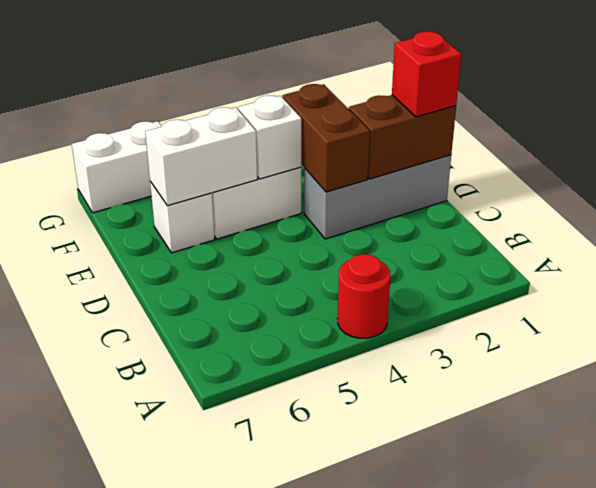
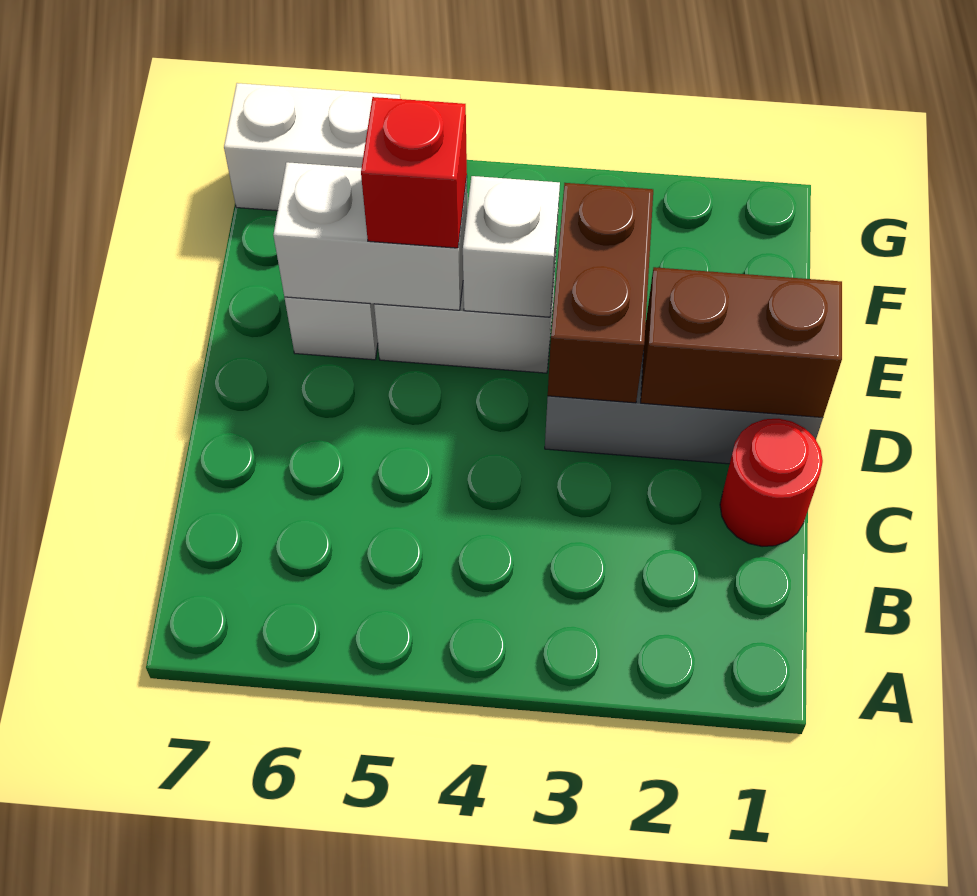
red round brick A4 level 1 -> red round brick C1 level 1
red brick D1 level 3 -> red brick E5 level 3

